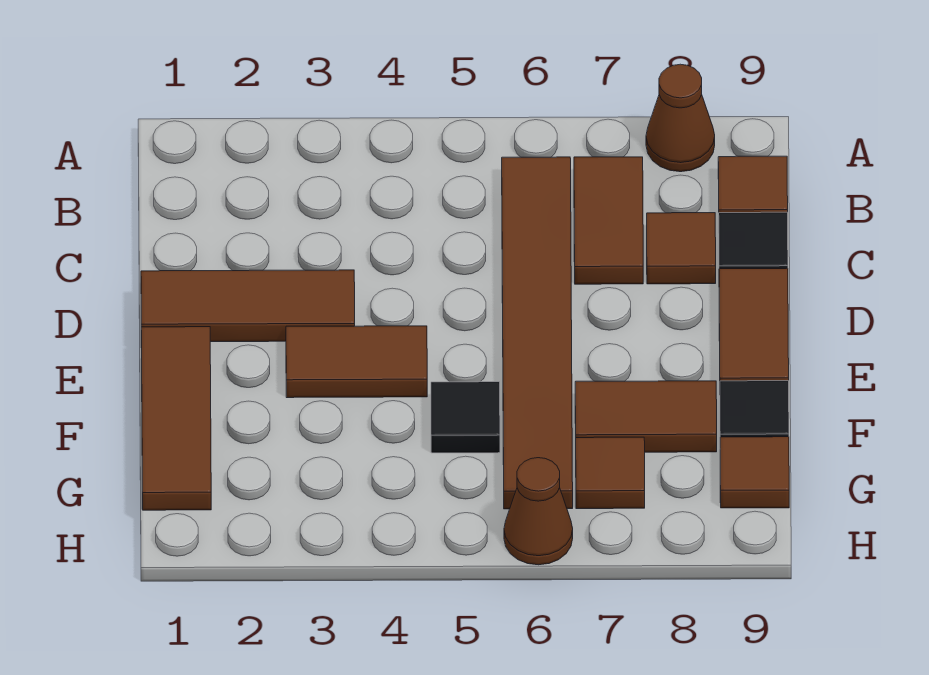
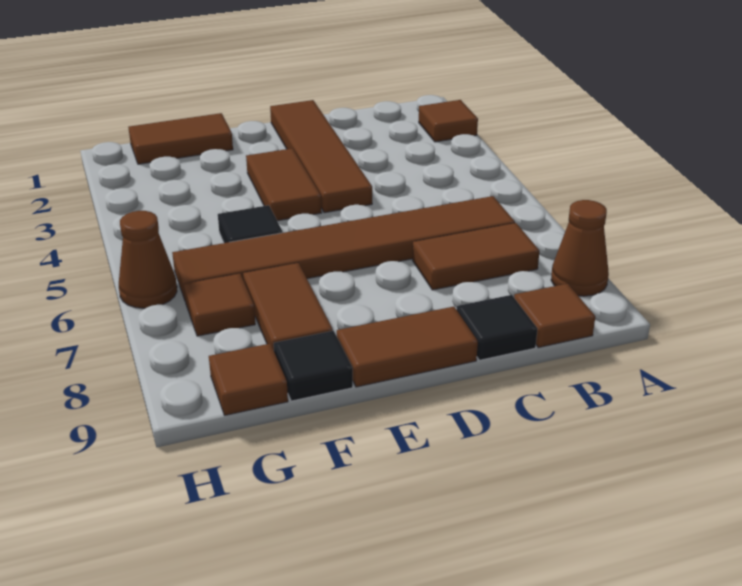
brown tile C8 level 1 -> brown tile A2 level 1
brown tile D1:D3 level 1 -> brown tile D1:D4 level 1
brown tile E1:G1 level 1 -> brown tile F1:G1 level 1

